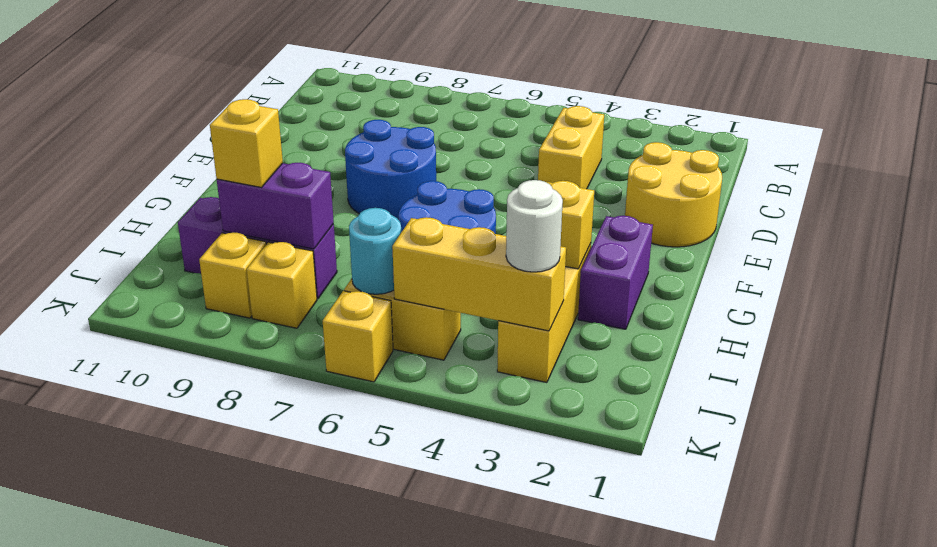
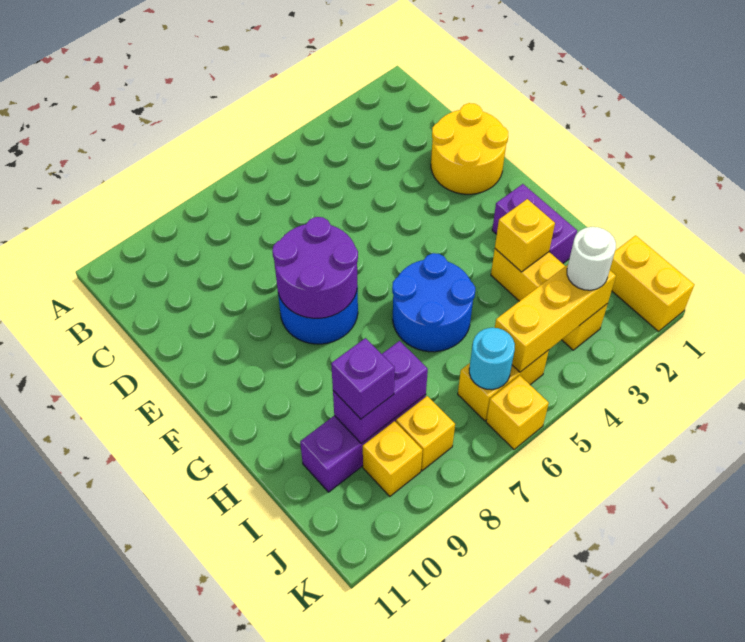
yellow brick C4:D4 level 1 -> yellow brick J1:K1 level 1
none -> purple round brick E7:F8 level 2
yellow brick I9 level 3 -> purple brick I9 level 3

